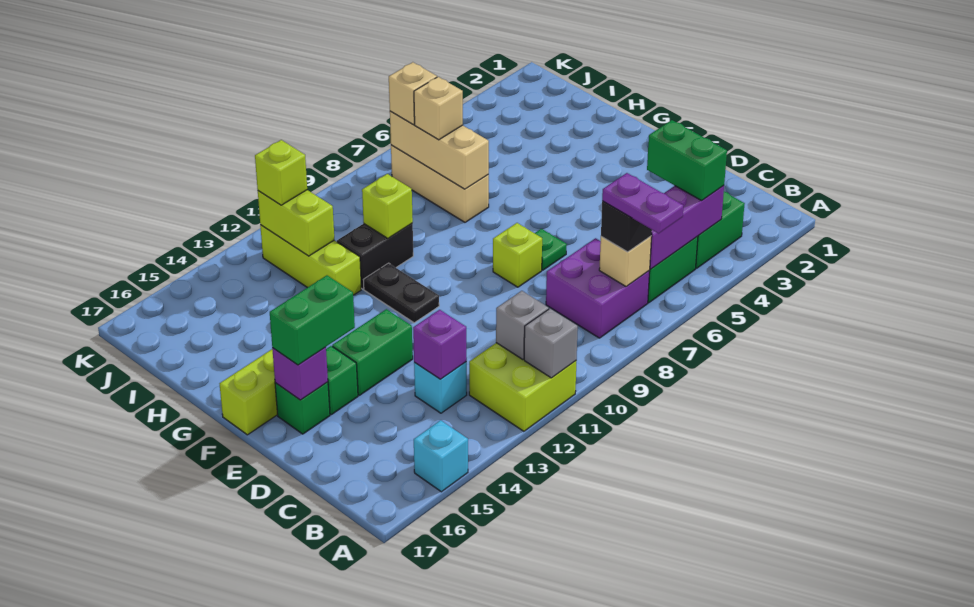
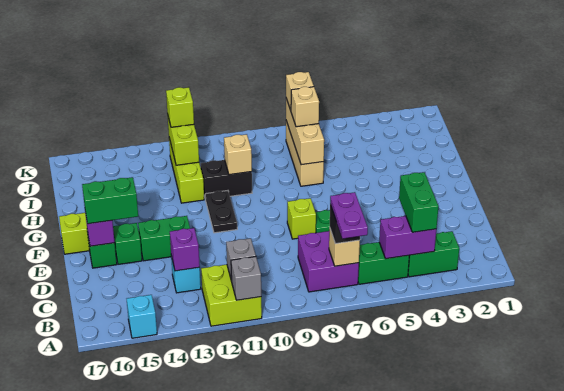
purple brick B4:B6 level 2 -> purple brick B4:B5 level 2
lime brick H10 level 2 -> tan brick H10 level 2

